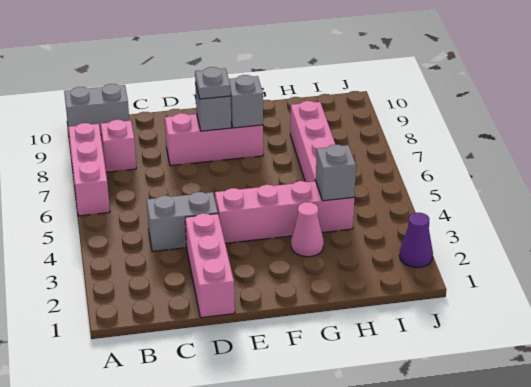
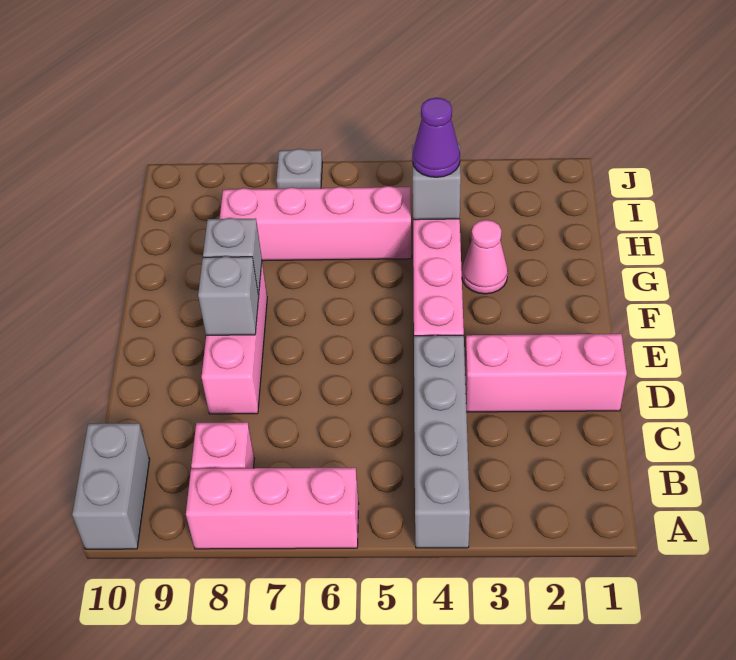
grey brick C4:D4 level 1 -> grey brick A4:D4 level 1
grey plate E8 level 3 -> grey plate J7 level 1
purple cone J2 level 1 -> purple cone H4 level 3

